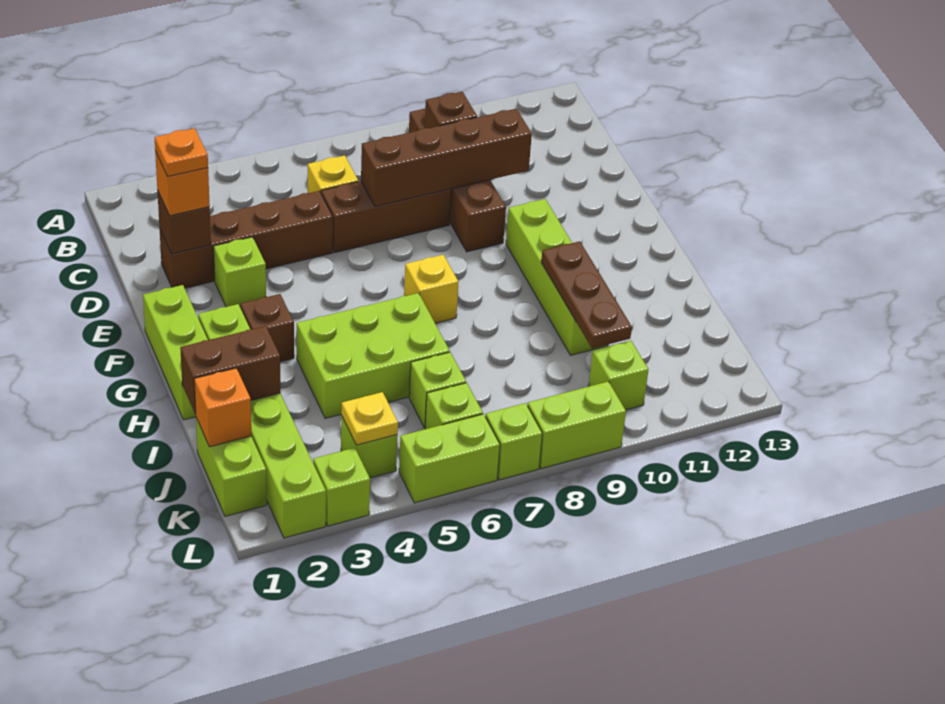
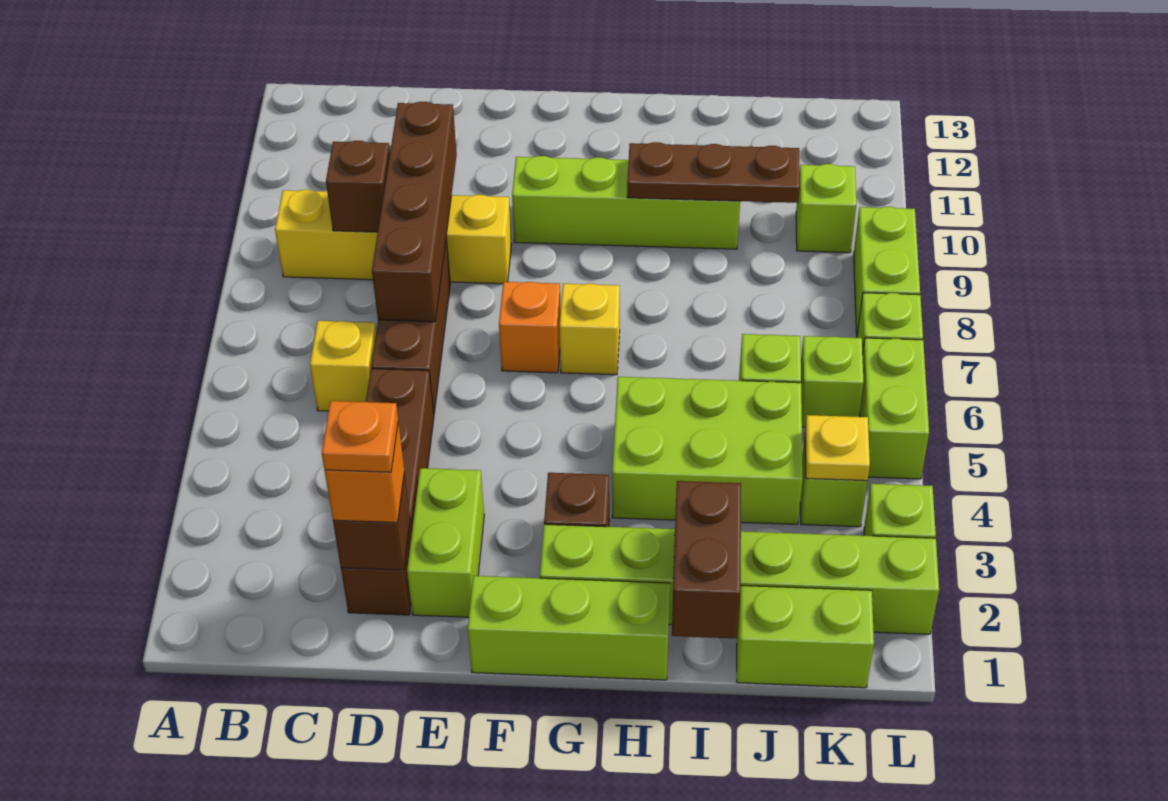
brown brick B9:E9 level 1 -> yellow brick B9:E9 level 1
lime brick E3 level 1 -> lime brick E2:E3 level 1
lime brick H4:I6 level 1 -> lime brick H4:J5 level 1
orange brick J1 level 2 -> orange brick F7 level 1

